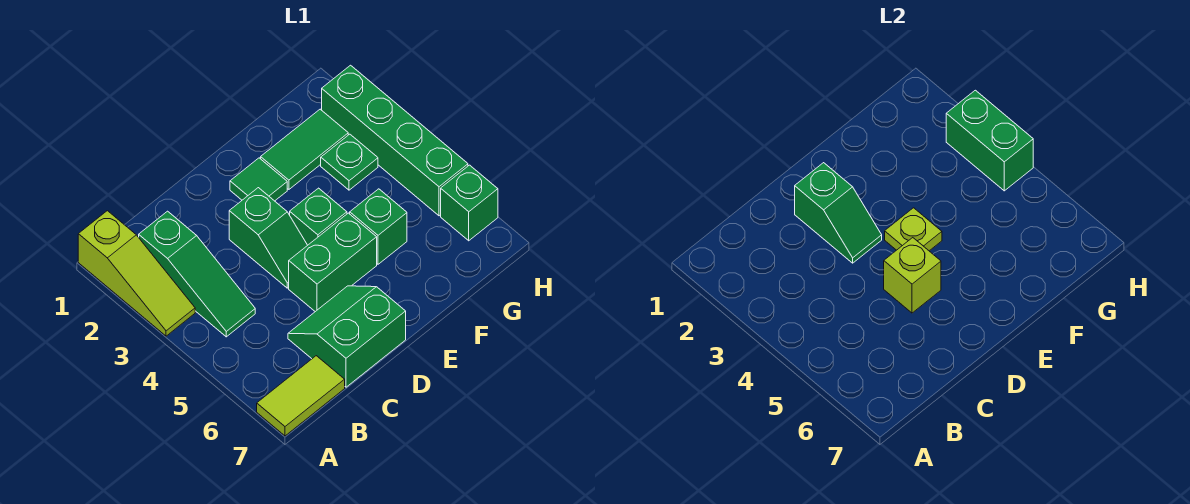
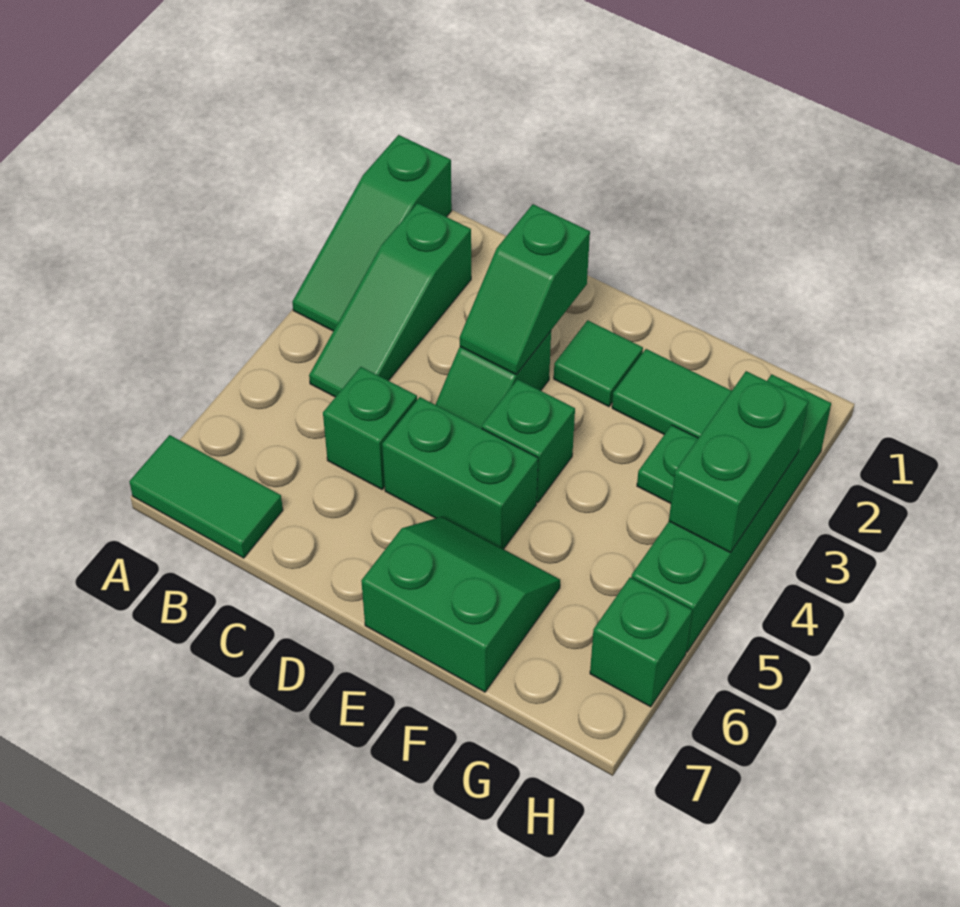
lime slope A1:A3 level 1 top 1 -> green slope A1:A3 level 1 top 1
lime tile A7:B7 level 1 -> green tile A7:B7 level 1
green slope C6:D7 level 1 top 7 -> green slope E6:F7 level 1 top 7
lime brick D5 level 2 -> none
lime plate E4 level 2 -> none
green brick F5 level 1 -> green brick C5 level 1

